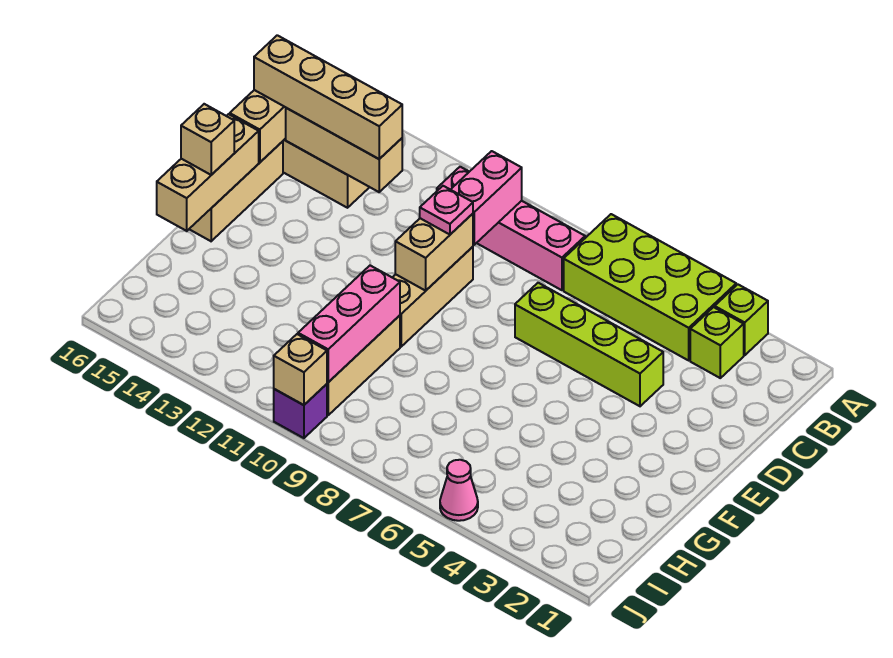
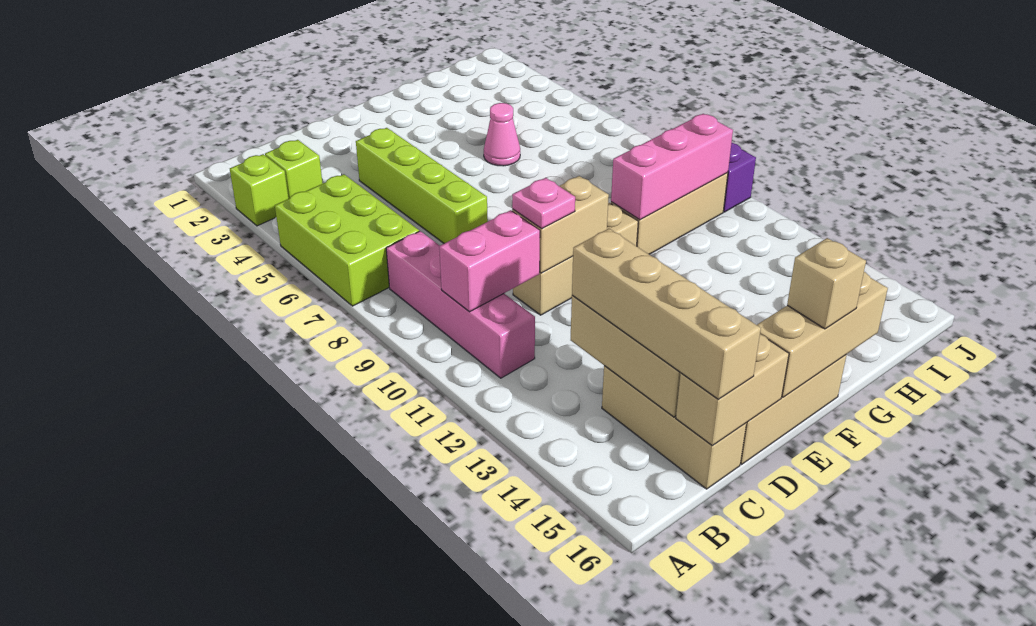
lime brick A4:B7 level 1 -> lime brick A5:B7 level 1
pink cone J5 level 1 -> pink cone G5 level 1
tan brick J10 level 2 -> none

